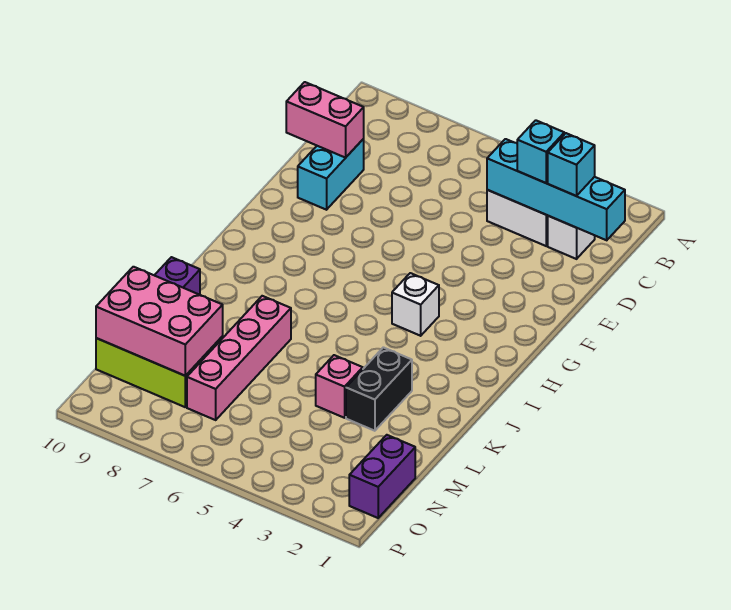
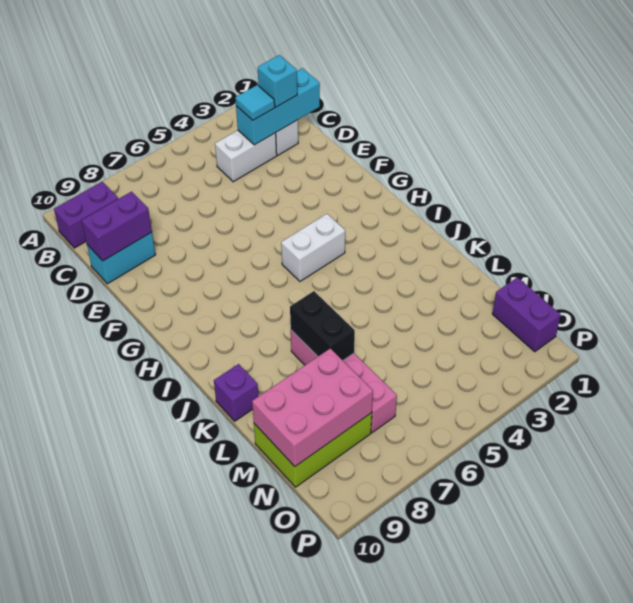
none -> purple brick B9:B10 level 1
cyan brick C1:C4 level 2 -> cyan brick C1:C3 level 2
cyan brick C3 level 3 -> cyan tile C3 level 3
cyan brick D9:E9 level 1 -> cyan brick D9:D10 level 1
pink brick D9:D10 level 2 -> purple brick D9:D10 level 2
white brick H4 level 1 -> white brick H4:H5 level 1
black brick K3:L3 level 1 -> black brick K7:L7 level 2
pink brick L4 level 1 -> none

